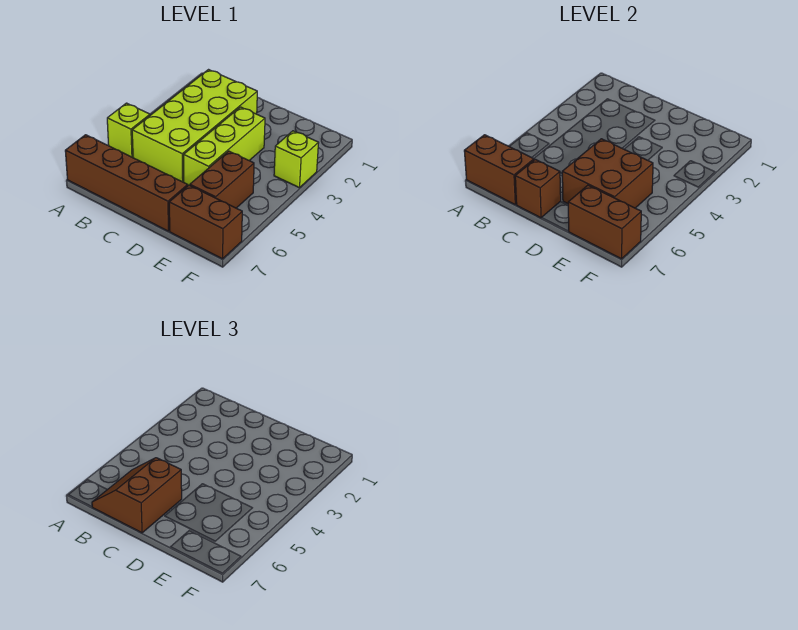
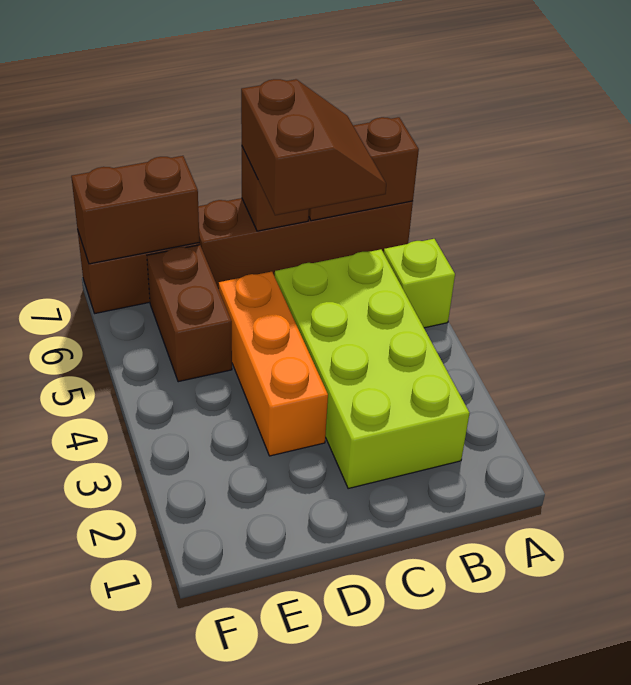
lime brick D3:D5 level 1 -> orange brick D3:D5 level 1
brown brick D5:E6 level 2 -> none
lime brick F3 level 1 -> none

